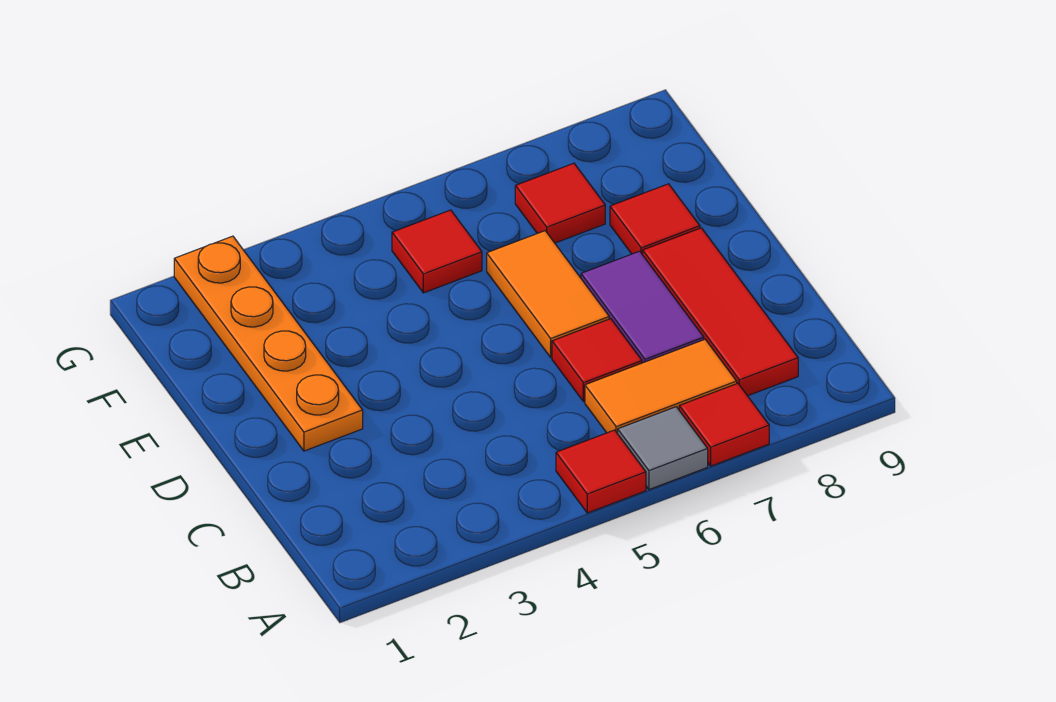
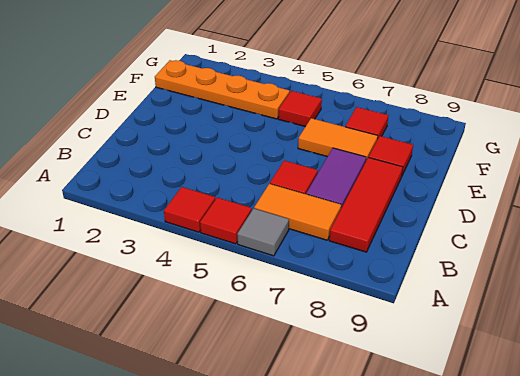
red tile A7 level 1 -> red tile A4 level 1
orange plate D2:G2 level 1 -> orange plate F1:F4 level 1
orange tile D6:E6 level 1 -> orange tile E6:E7 level 1

